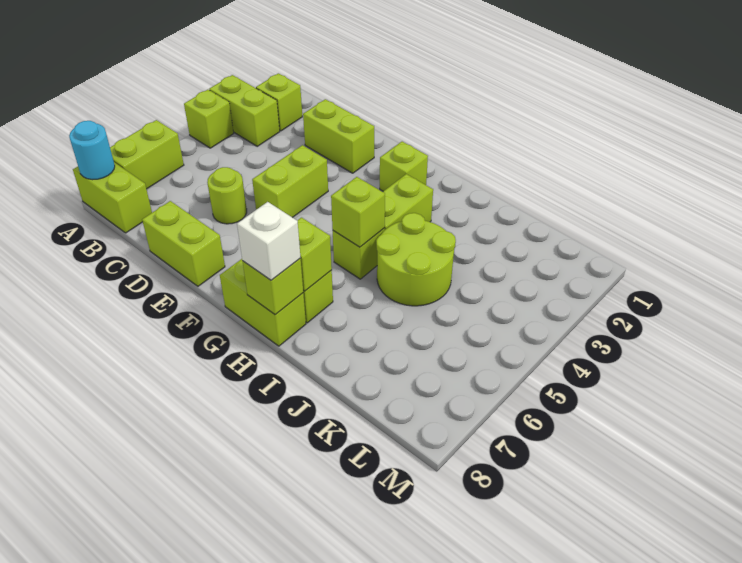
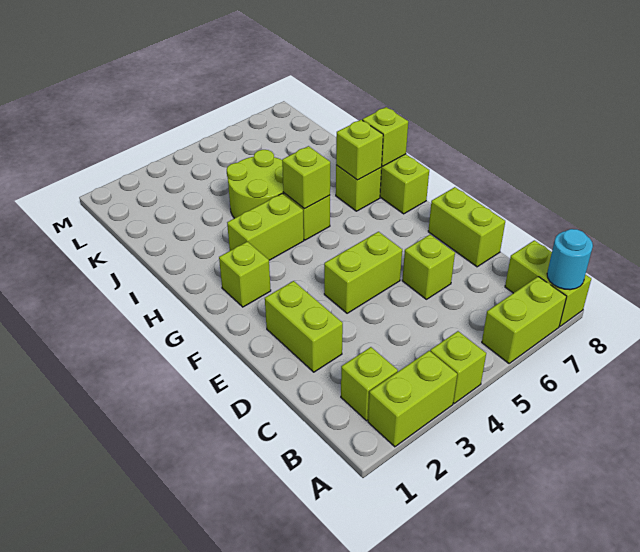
lime brick A3:B3 level 1 -> lime brick A2:A3 level 1
lime round brick D6 level 1 -> lime brick D6 level 1
white brick H8 level 3 -> none

